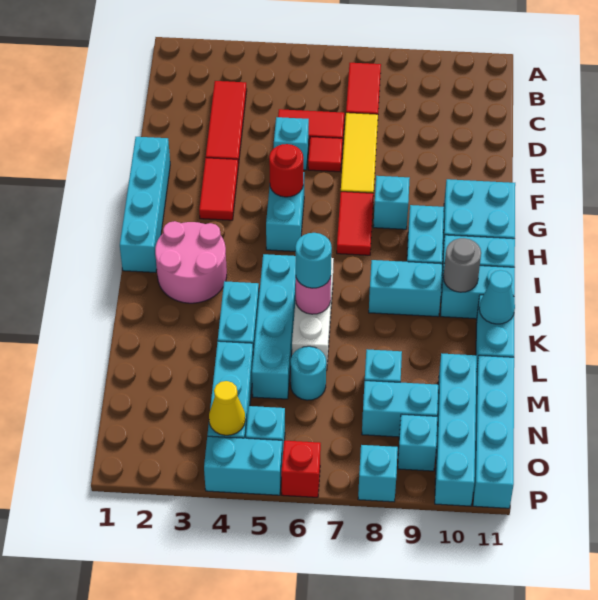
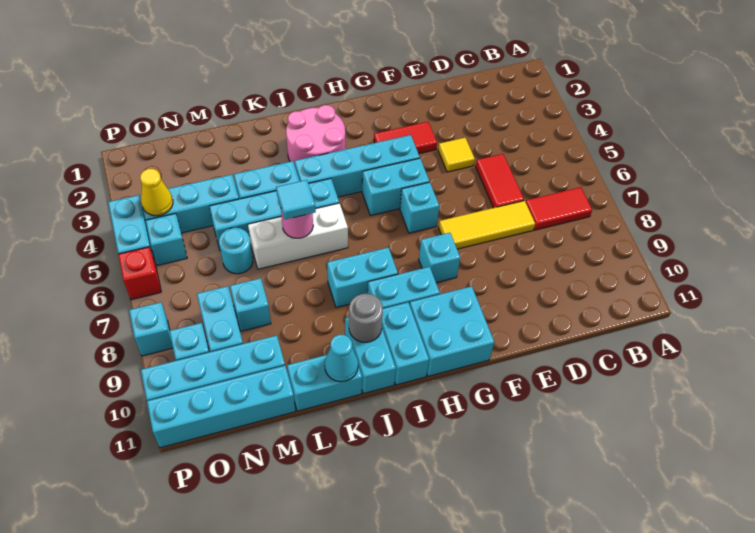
red tile C3:E3 level 1 -> none
none -> yellow tile E4 level 1
cyan brick E5 level 1 -> cyan brick G6 level 1
red tile E6 level 1 -> none
cyan brick F1:I1 level 1 -> cyan brick G4:J4 level 1
red round brick G5 level 2 -> none
red tile G7:H7 level 1 -> none
cyan brick J8:J9 level 1 -> cyan brick I8:J8 level 1
cyan round brick K6 level 3 -> cyan tile K6 level 3

